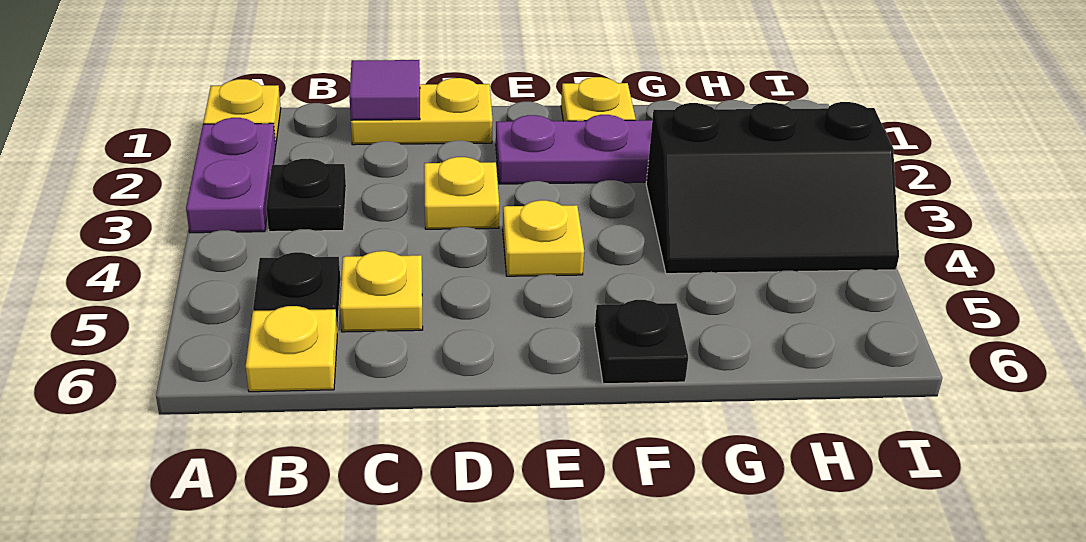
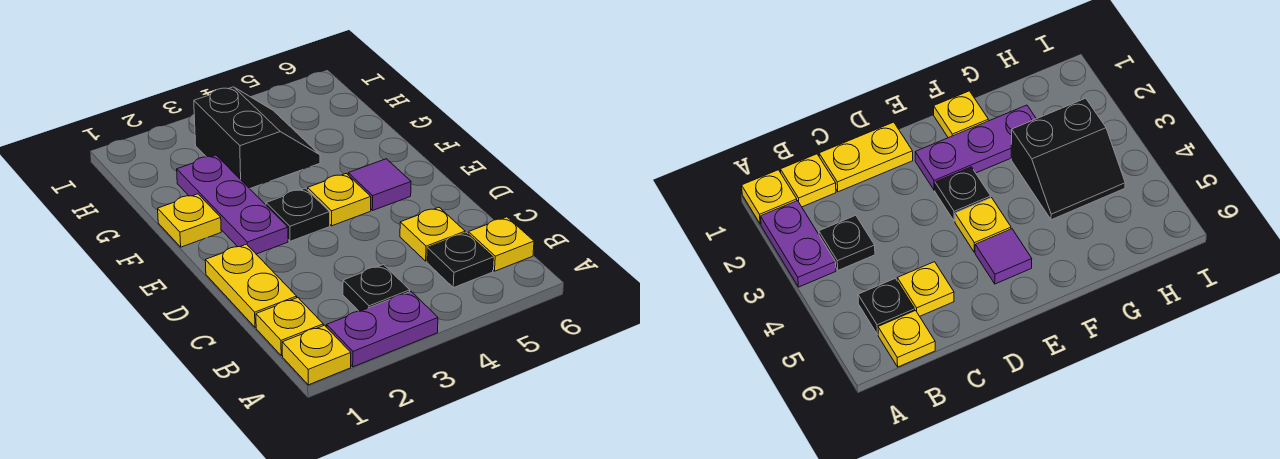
purple tile C1 level 2 -> purple tile E5 level 1
yellow plate D3 level 1 -> yellow plate B1 level 1
black plate F6 level 1 -> black plate E3 level 1
black slope G3:I4 level 1 top 3 -> black slope G3:H4 level 1 top 3

